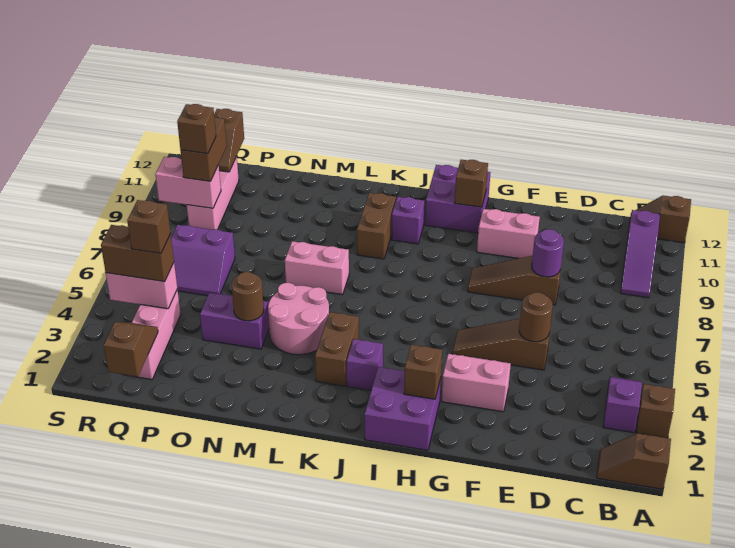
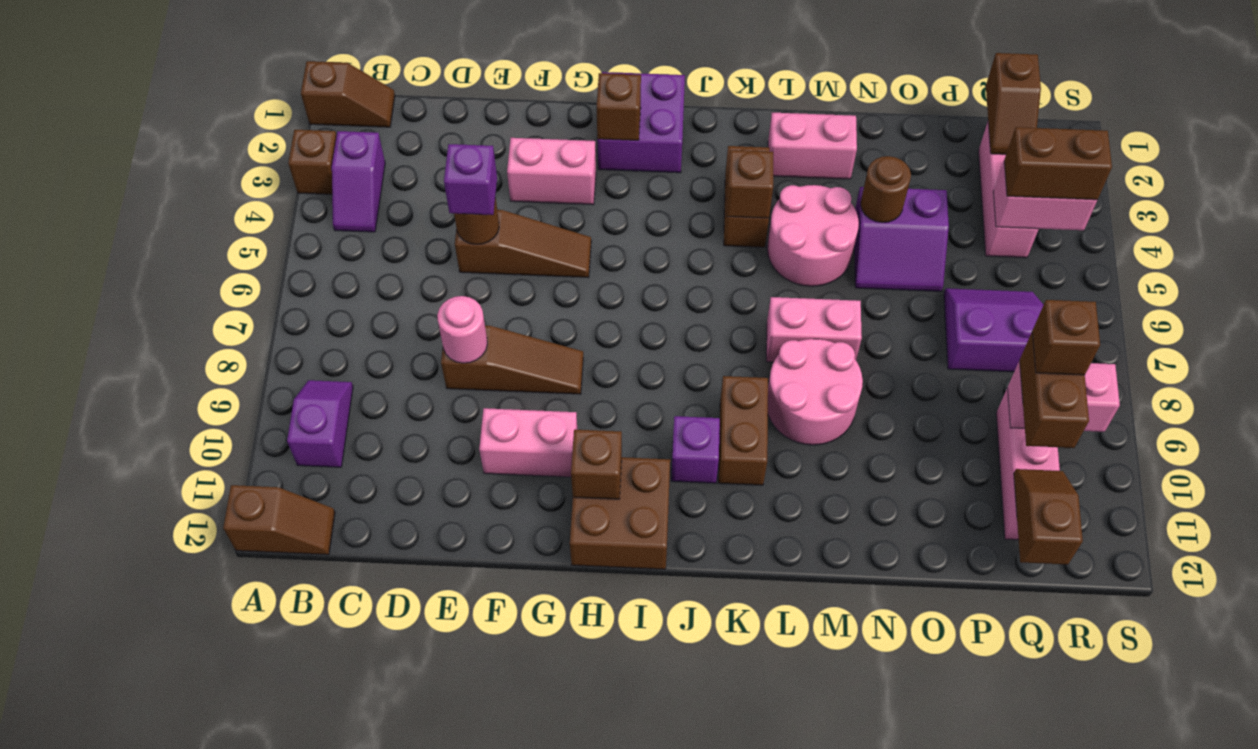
purple slope B9:B11 level 1 top 11 -> purple slope B9:B10 level 1 top 10
purple round brick E8 level 2 -> pink round brick E8 level 2
purple brick H11:I12 level 1 -> brown brick H11:I12 level 1
purple brick J3 level 1 -> purple brick E5 level 3
none -> pink brick L2:M2 level 1
none -> pink round brick L8:M9 level 1
brown brick Q4 level 4 -> brown brick K4 level 2

